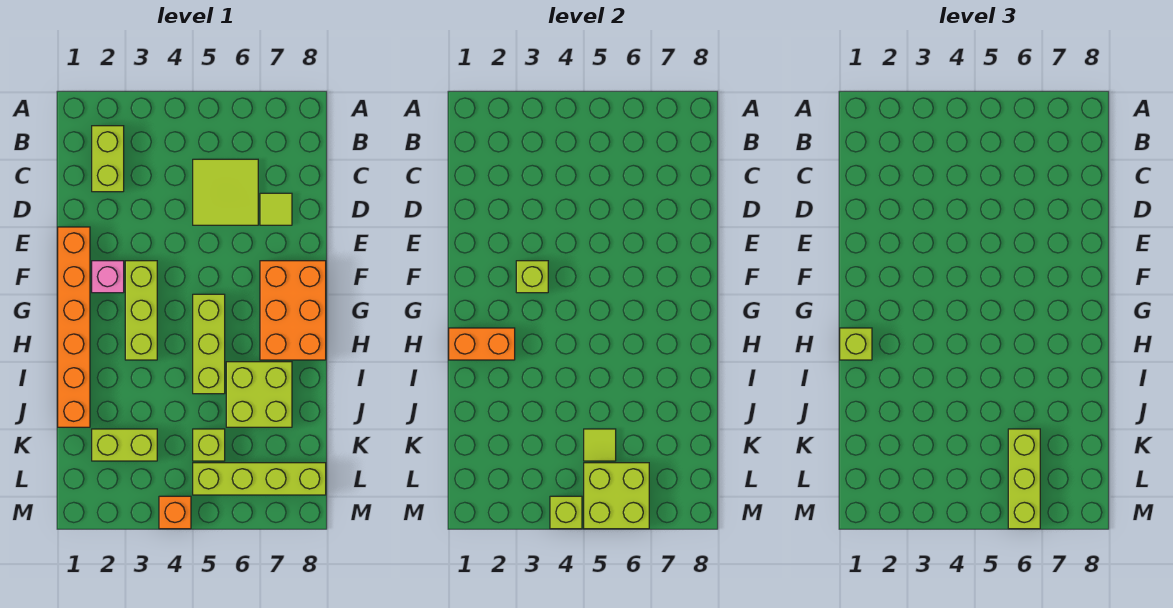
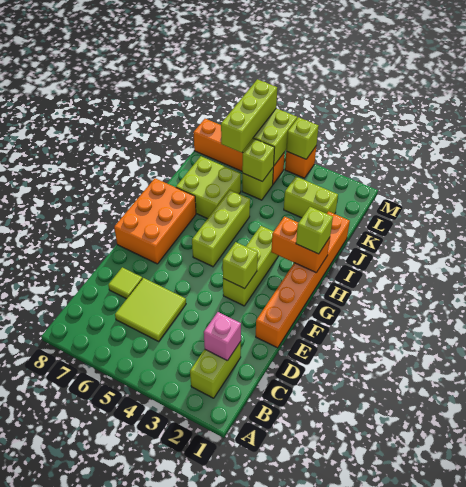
pink brick F2 level 1 -> pink brick C2 level 2
lime tile K5 level 2 -> lime brick K5 level 2
lime brick L5:L8 level 1 -> orange brick L5:L8 level 1

